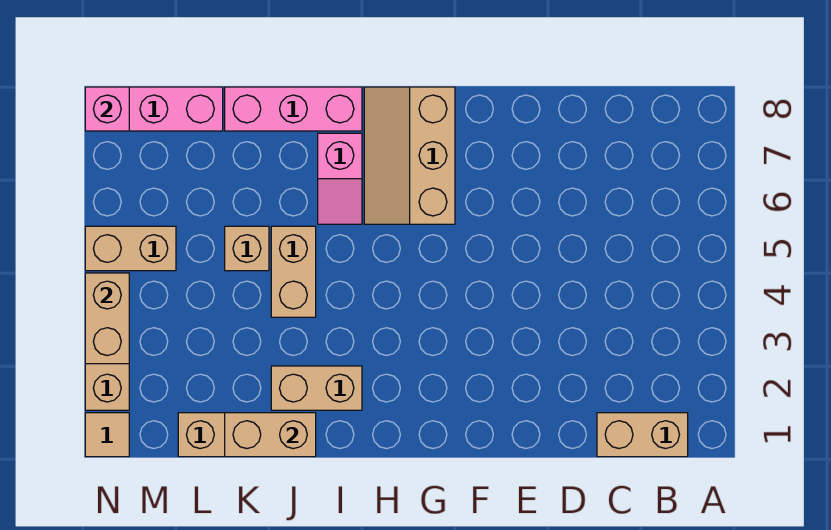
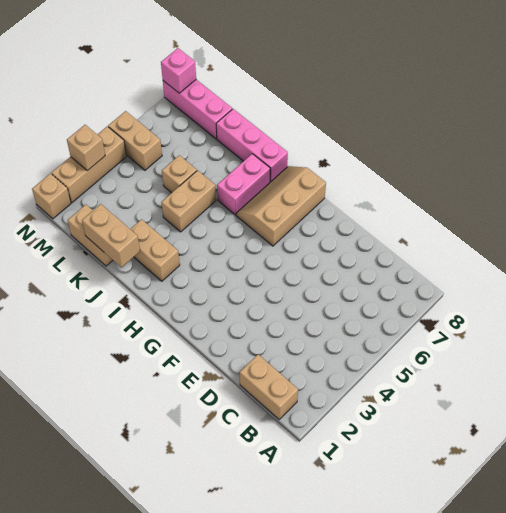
pink slope I6:I7 level 1 top 7 -> pink brick I6:I7 level 1
tan tile N1 level 1 -> tan brick N1 level 1
tan brick N3:N4 level 2 -> tan brick N3 level 2

